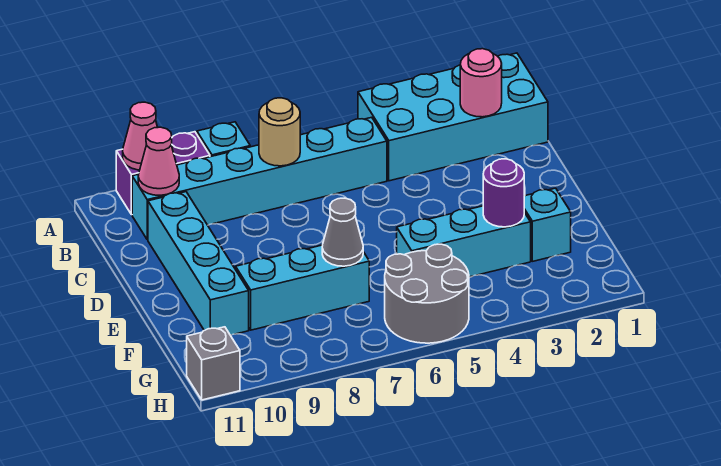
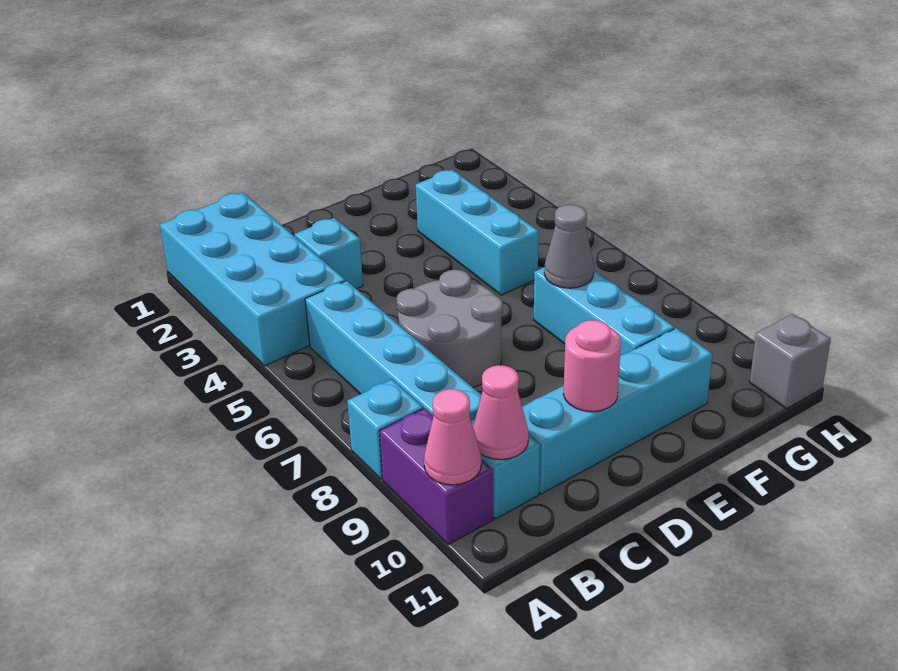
pink round brick B2 level 2 -> pink round brick D10 level 2
tan round brick B7 level 2 -> none
cyan brick F2 level 1 -> cyan brick C3 level 1
purple round brick F3 level 2 -> none
grey round brick G5:H6 level 1 -> grey round brick C6:D7 level 1

